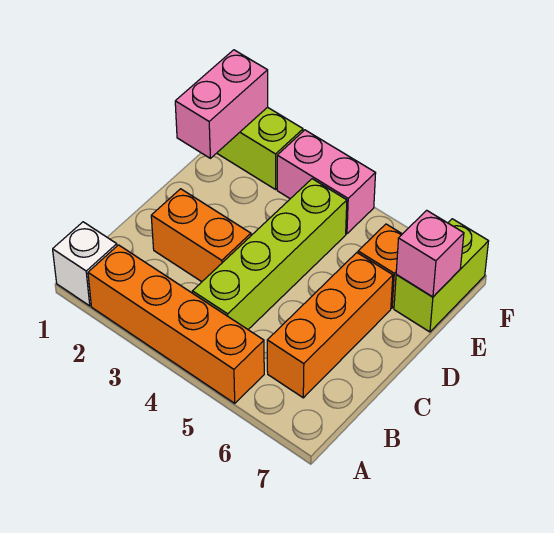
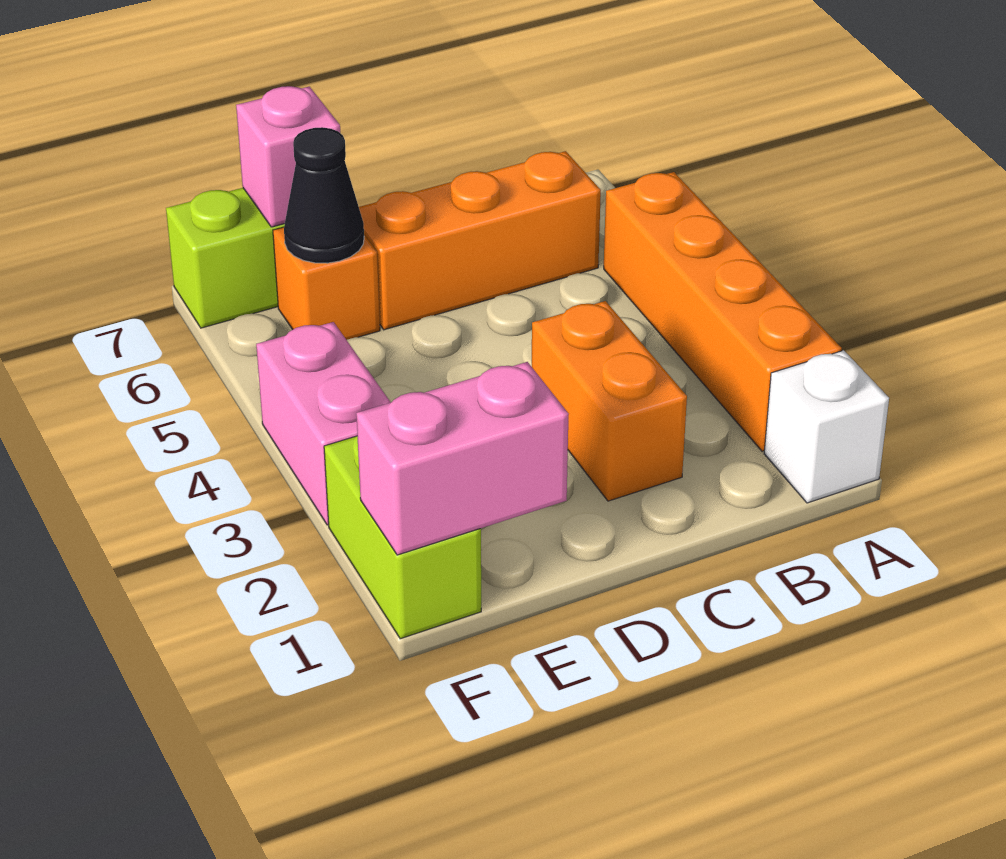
lime brick B4:E4 level 1 -> none
none -> black cone E6 level 2

